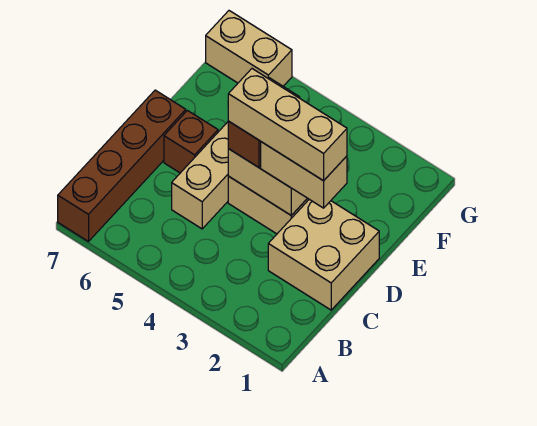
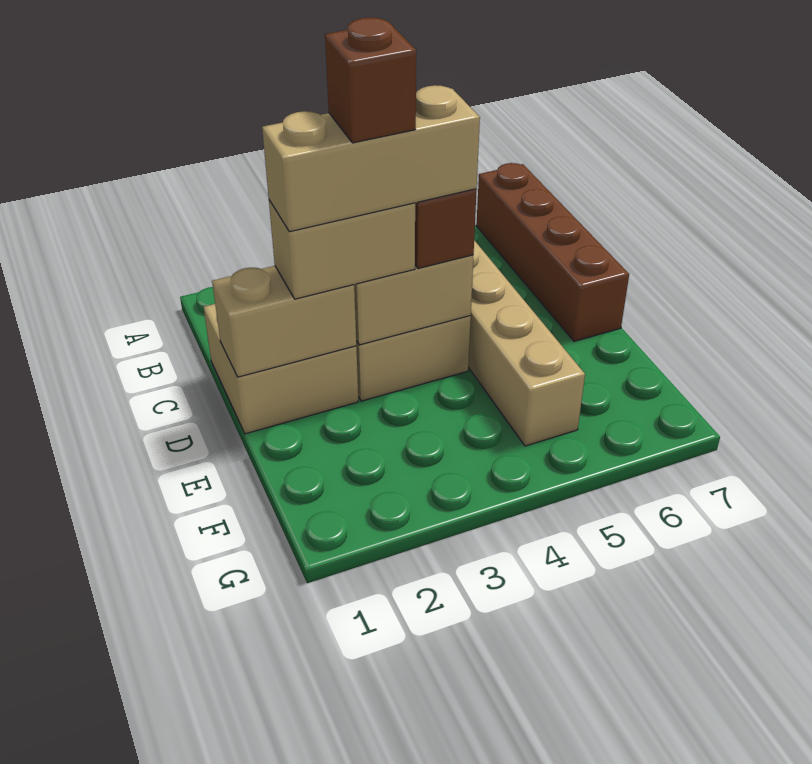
brown brick D6 level 1 -> brown brick D3 level 5
tan brick G6:G7 level 1 -> tan brick D1:D2 level 2

